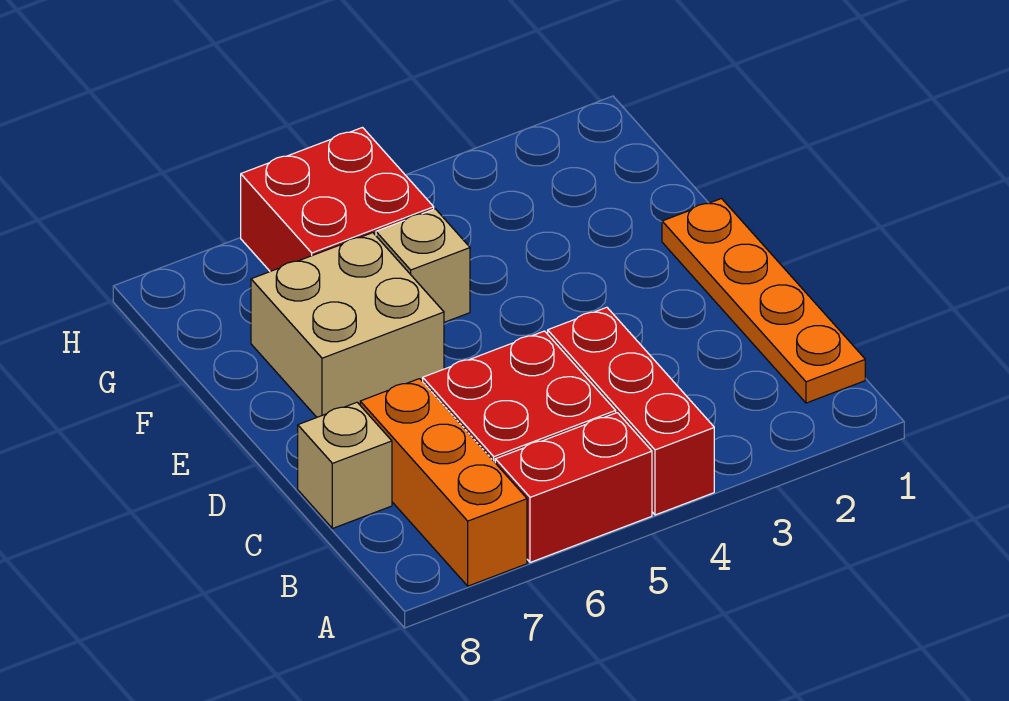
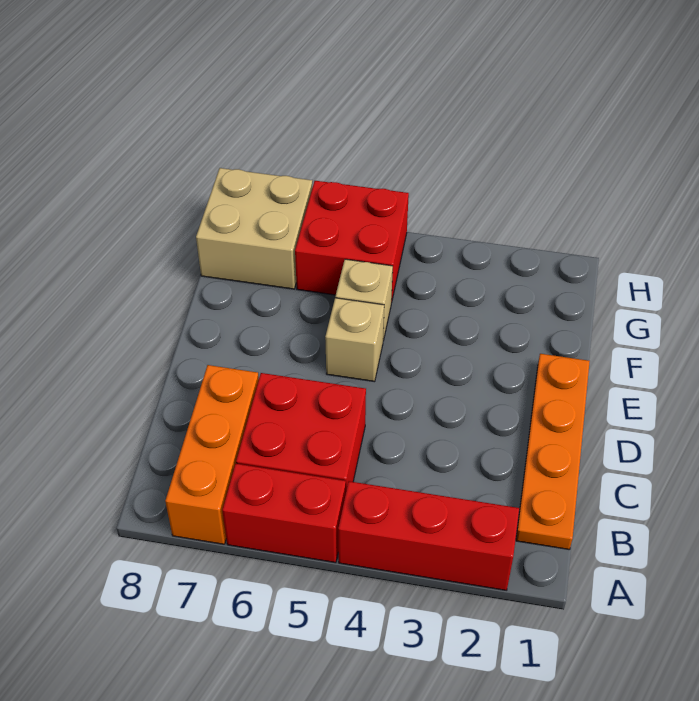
red brick A4:C4 level 1 -> red brick A2:A4 level 1
tan brick C8 level 1 -> tan brick E5 level 1
tan brick E6:F7 level 1 -> tan brick G7:H8 level 1

